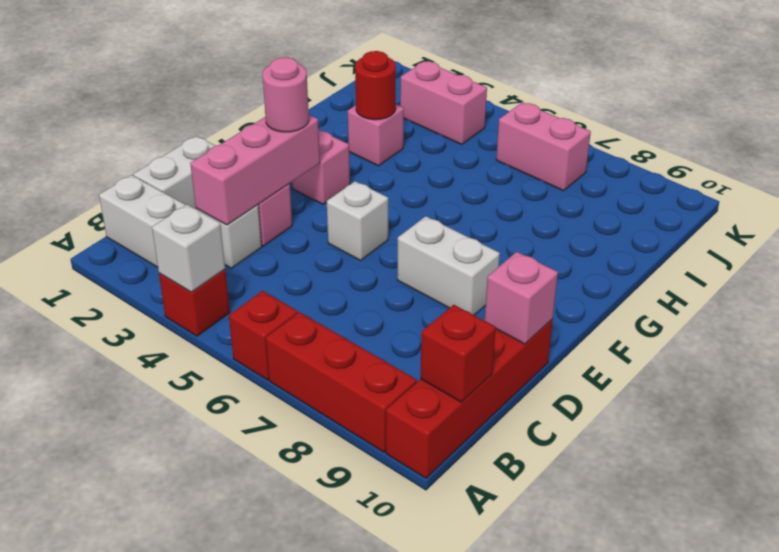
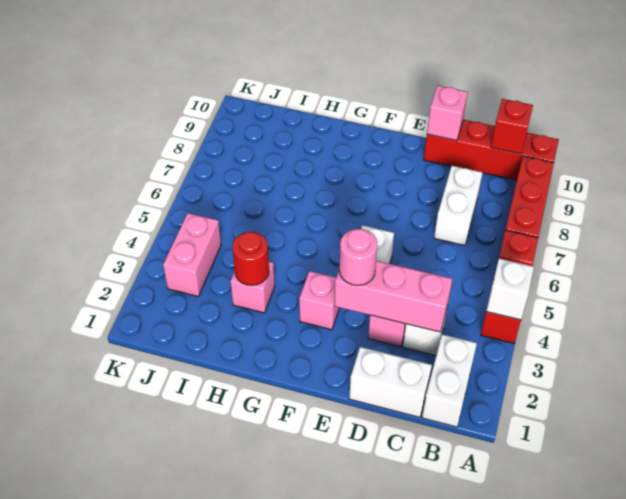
white brick E7:E8 level 1 -> white brick C7:C8 level 1
pink brick J6:J7 level 1 -> none

